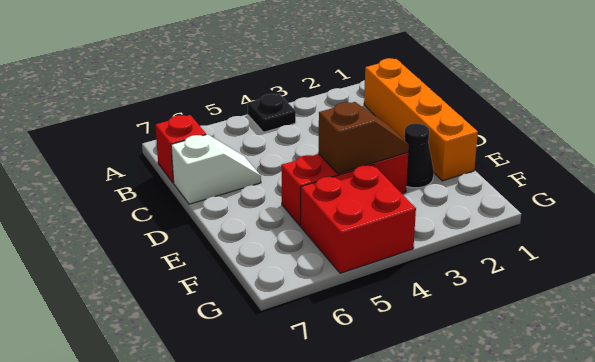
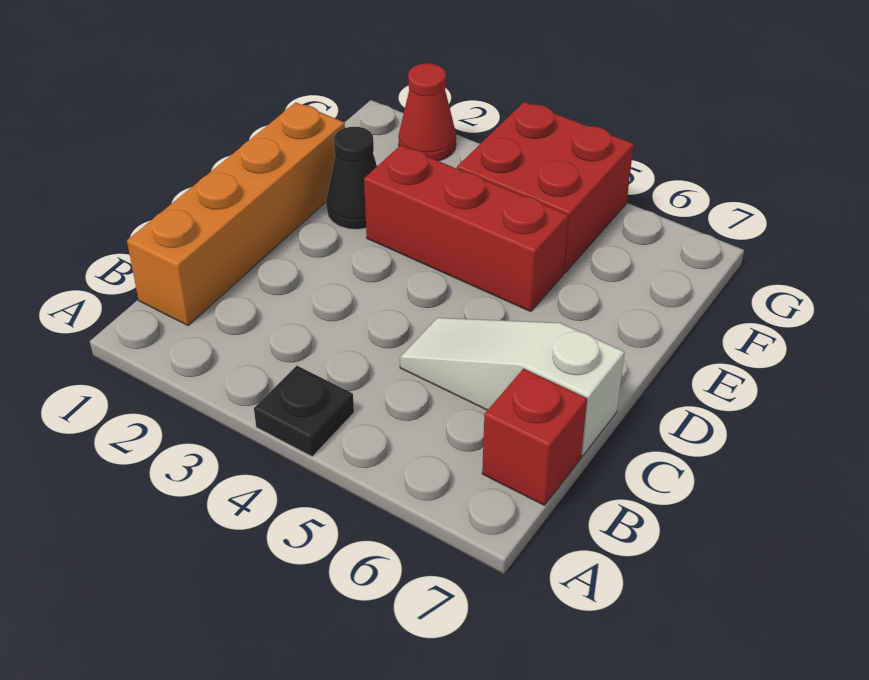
white slope C6:C7 level 1 top 7 -> white slope C5:C7 level 1 top 7
brown slope E3:E4 level 2 top 4 -> none
none -> red cone G2 level 1

